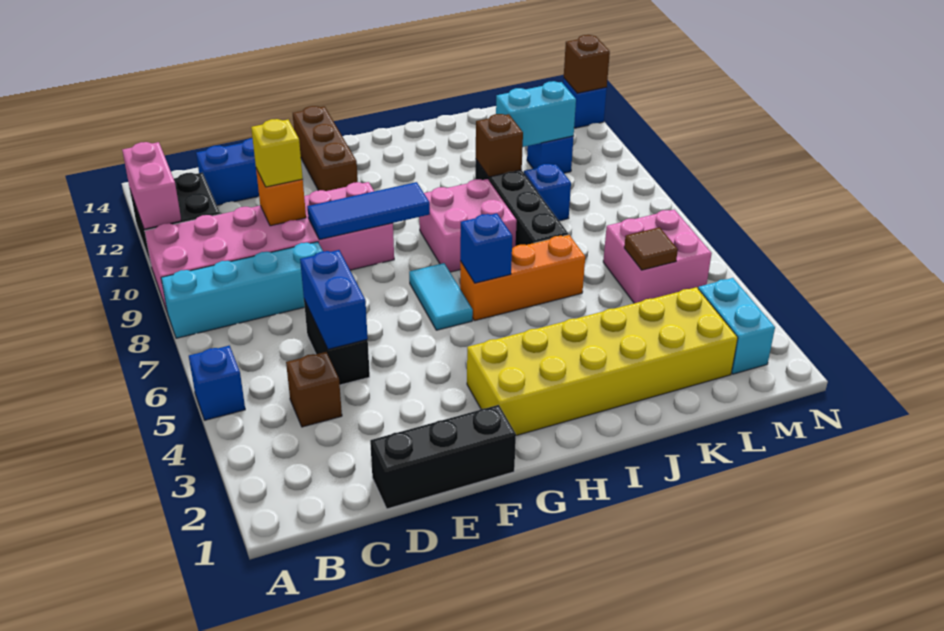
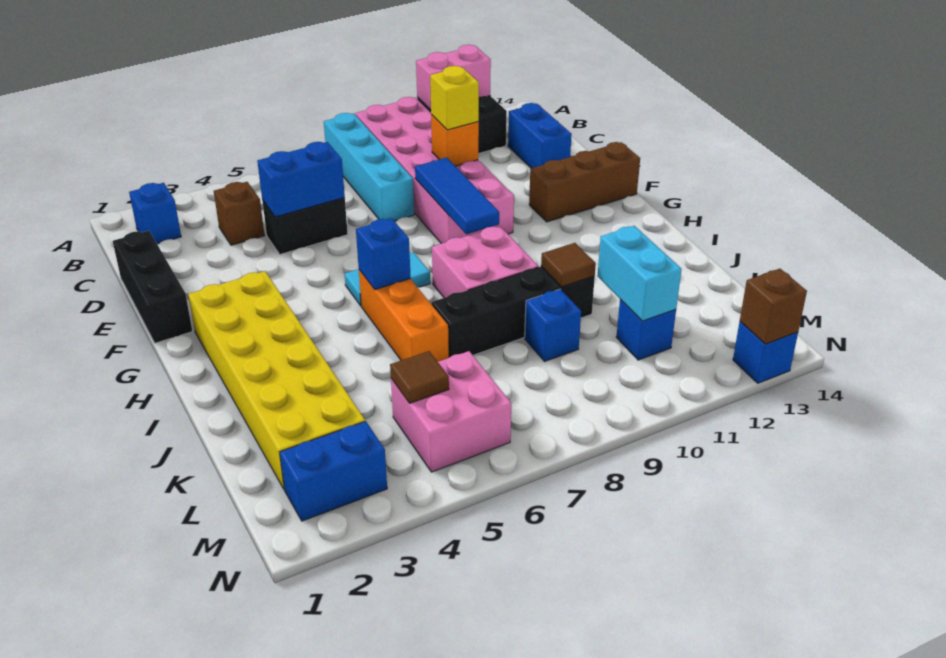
blue brick A5 level 1 -> blue brick B2 level 1
brown brick J10 level 2 -> brown tile J10 level 2
cyan brick M2:M3 level 1 -> blue brick M2:M3 level 1

